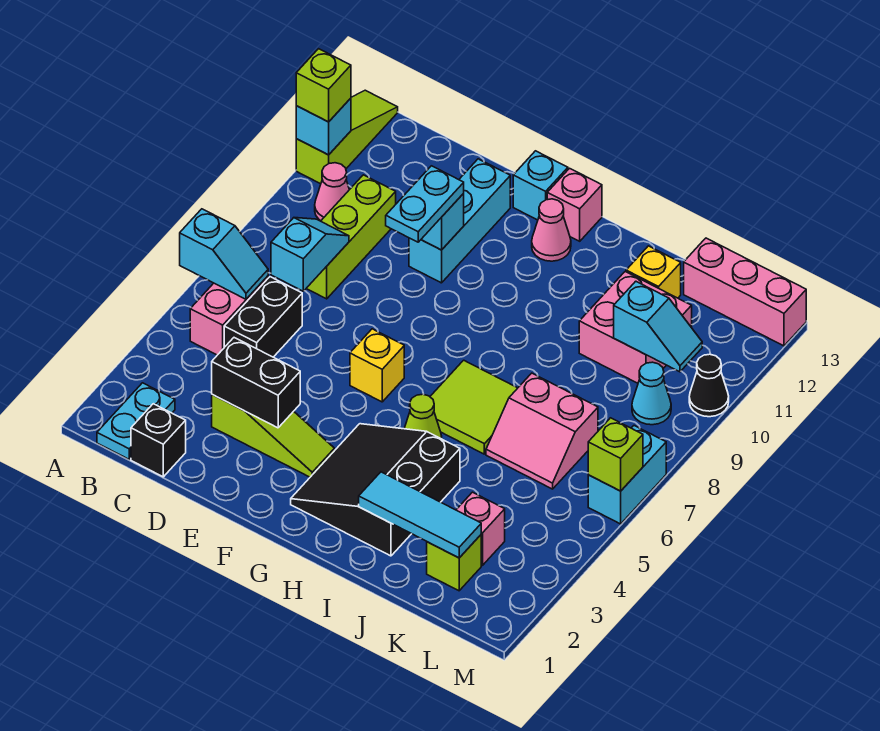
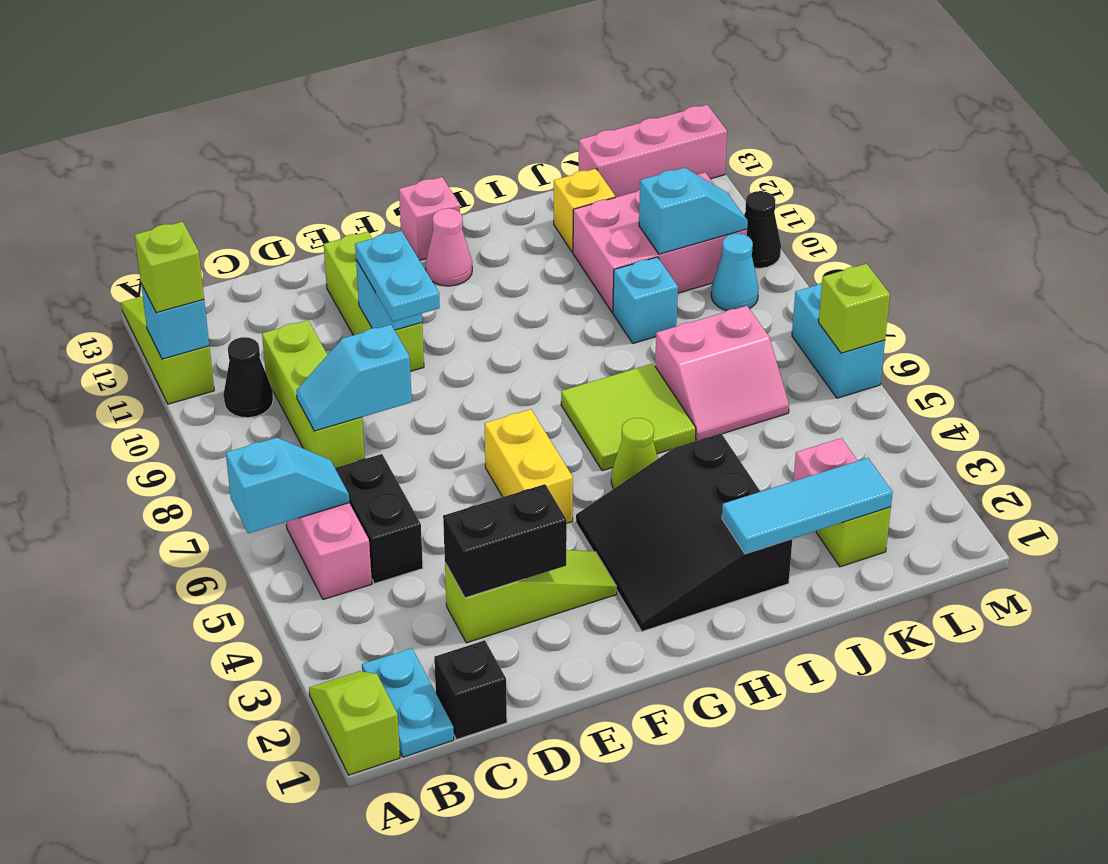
none -> lime slope A1:A2 level 1 top 1
pink cone B10 level 1 -> black cone B10 level 1
cyan slope C7:C8 level 2 top 7 -> cyan slope C8:D8 level 2 top D
cyan brick E10:E12 level 1 -> lime brick E10:E12 level 1
yellow brick F6 level 1 -> yellow brick F5:F6 level 1
cyan brick F13 level 1 -> cyan brick J9 level 1
pink brick J10:K11 level 1 -> pink brick J10:L11 level 1

